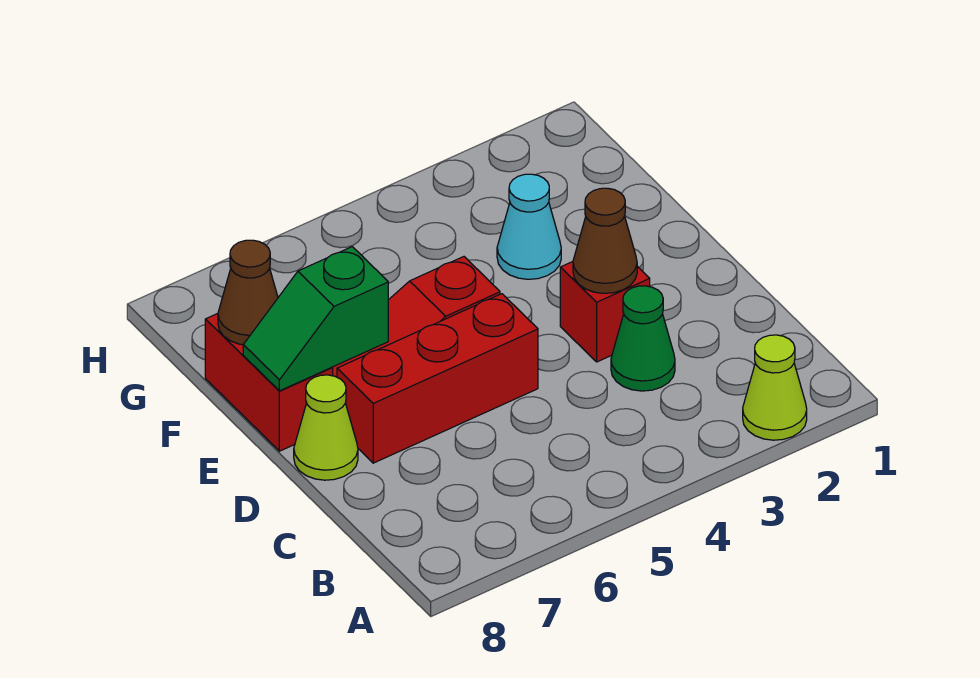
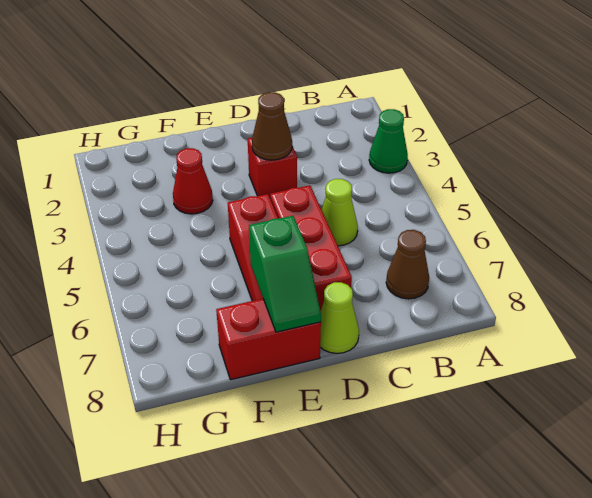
lime cone A2 level 1 -> lime cone C5 level 1
green cone C3 level 1 -> green cone A3 level 1
cyan cone F3 level 1 -> red cone F3 level 1
brown cone F8 level 2 -> brown cone B7 level 1

